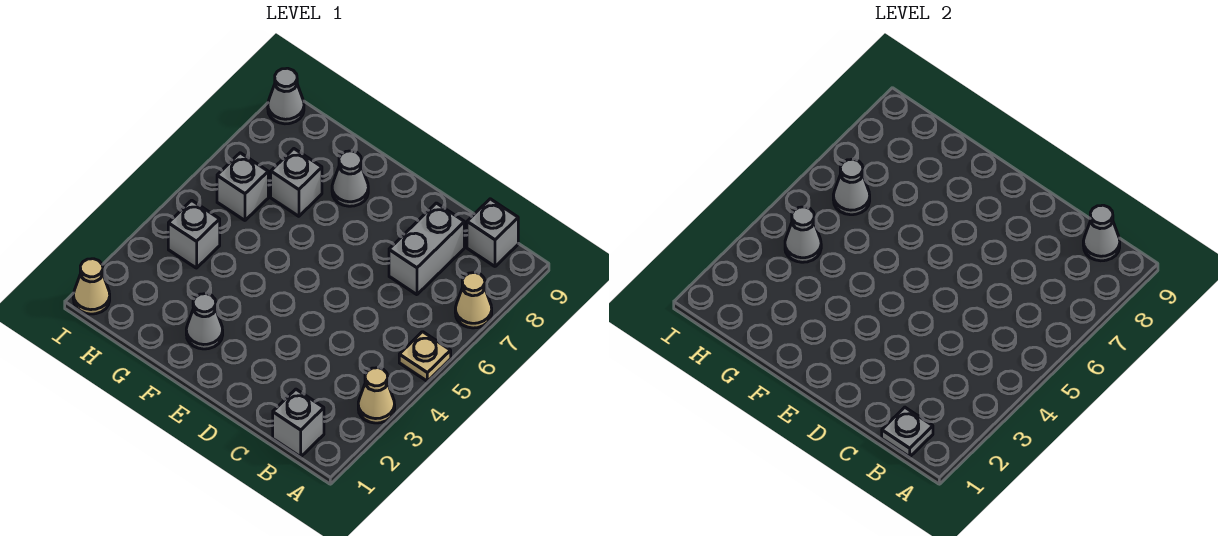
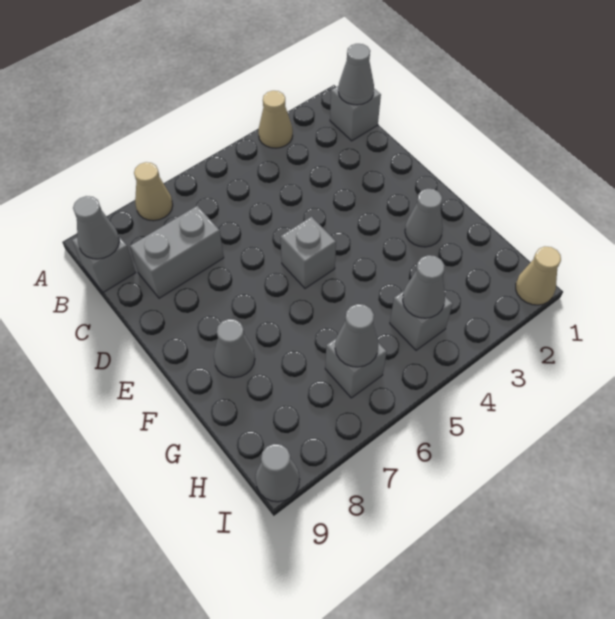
tan plate A5 level 1 -> none
grey plate B1 level 2 -> grey cone B1 level 2
grey brick G7 level 1 -> grey brick E5 level 1

